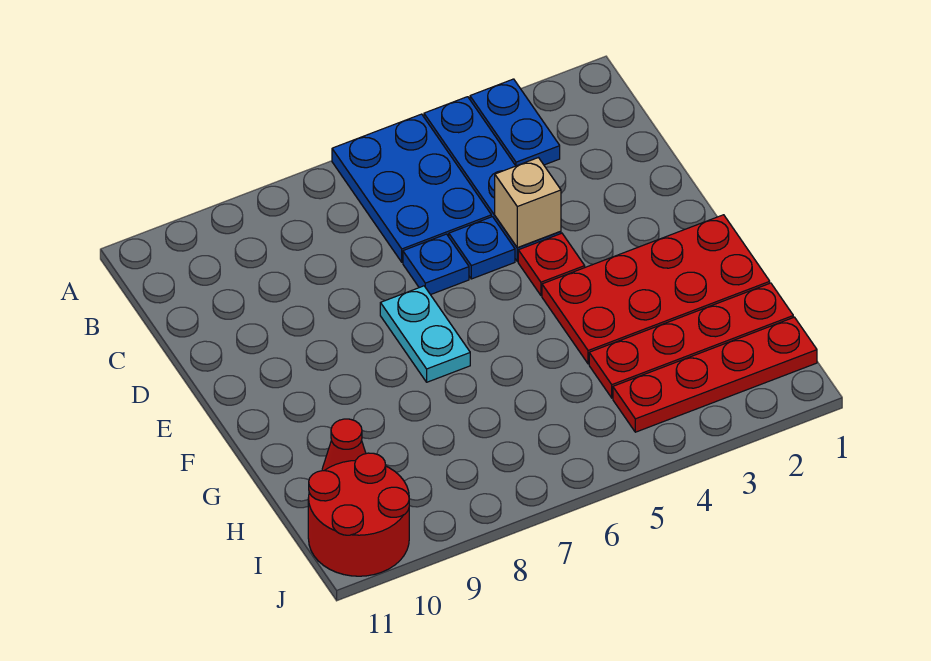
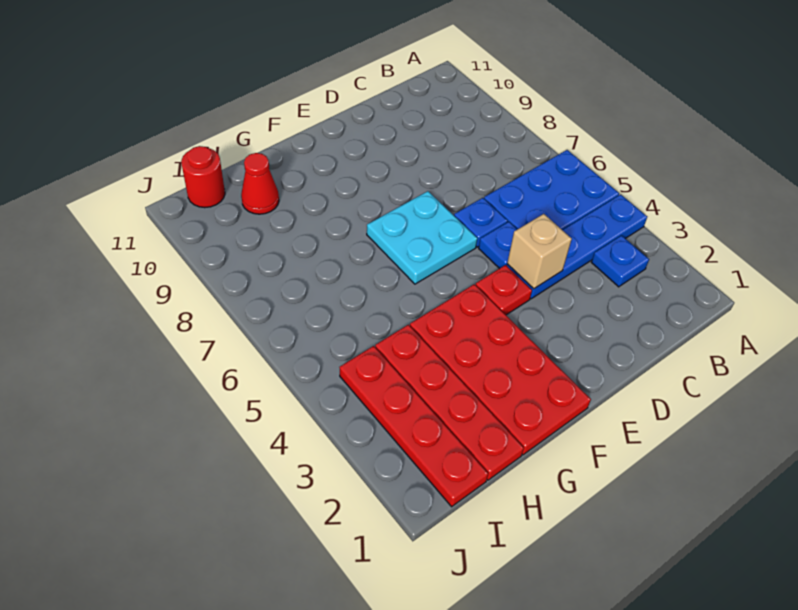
blue plate A3:B3 level 1 -> blue plate B3 level 1
cyan plate E7:F7 level 1 -> cyan plate E6:F7 level 1
red round brick I10:J11 level 1 -> red round brick I11 level 1

